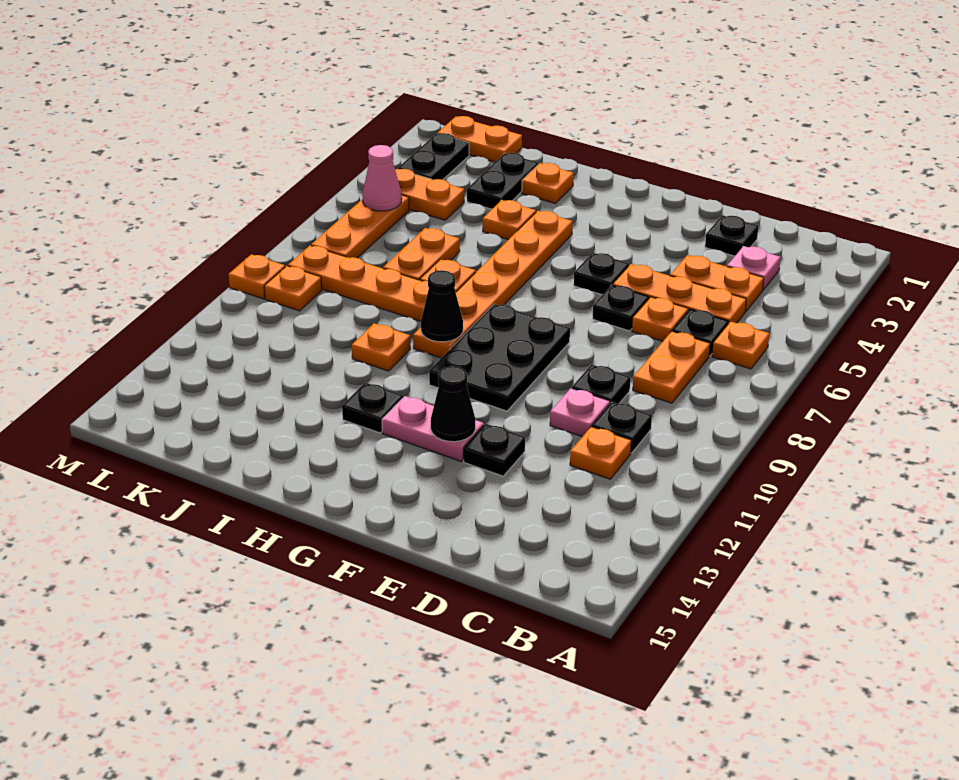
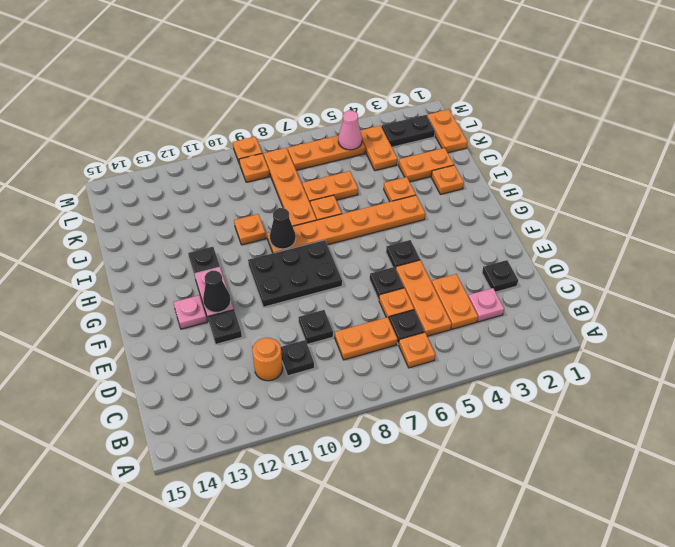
orange plate C11 level 1 -> orange round brick C11 level 1
pink plate D10 level 1 -> pink plate F13 level 1
black plate J2:J3 level 1 -> orange plate J2:J3 level 1

